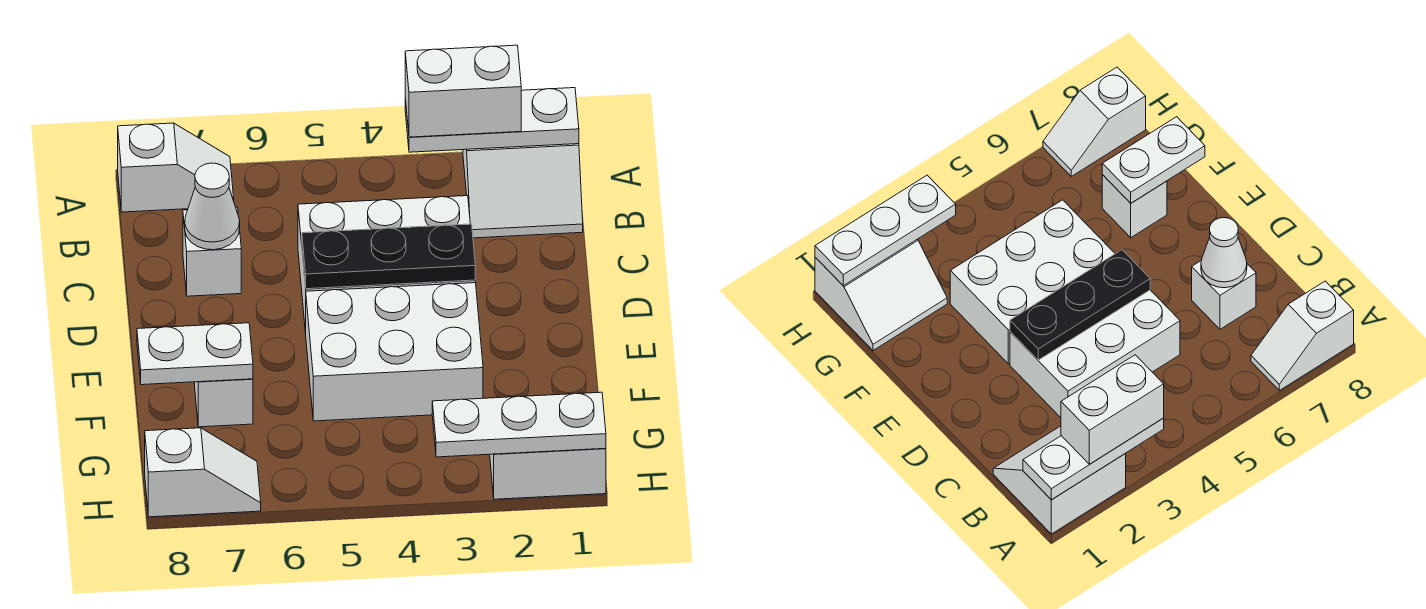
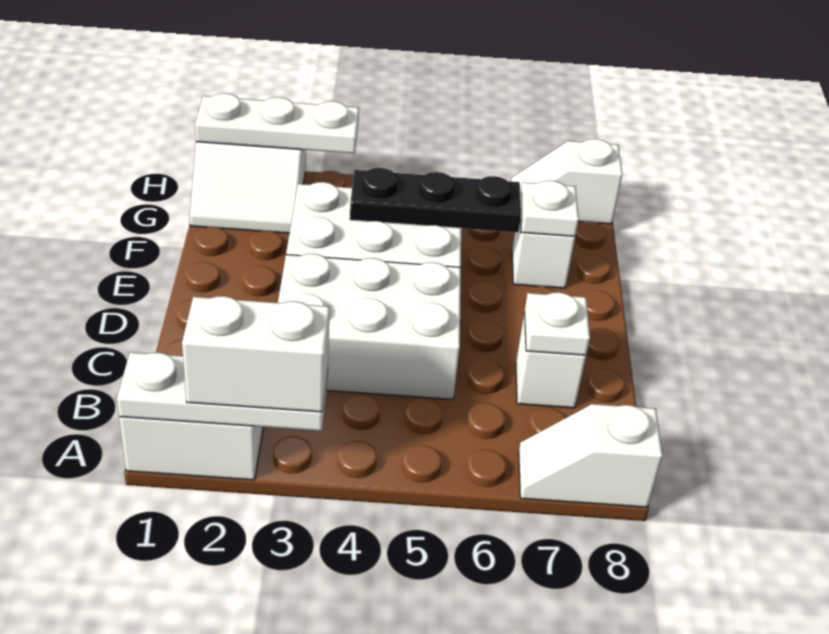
white cone C7 level 2 -> white plate C7 level 2
black plate D3:D5 level 2 -> black plate F4:F6 level 2
white plate F7:F8 level 2 -> white plate F7 level 2

